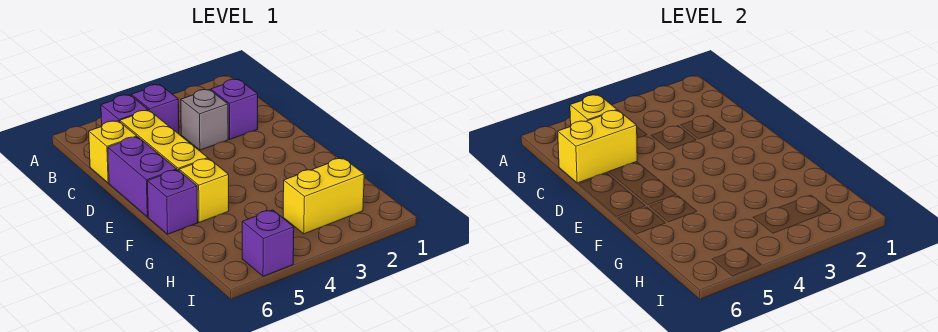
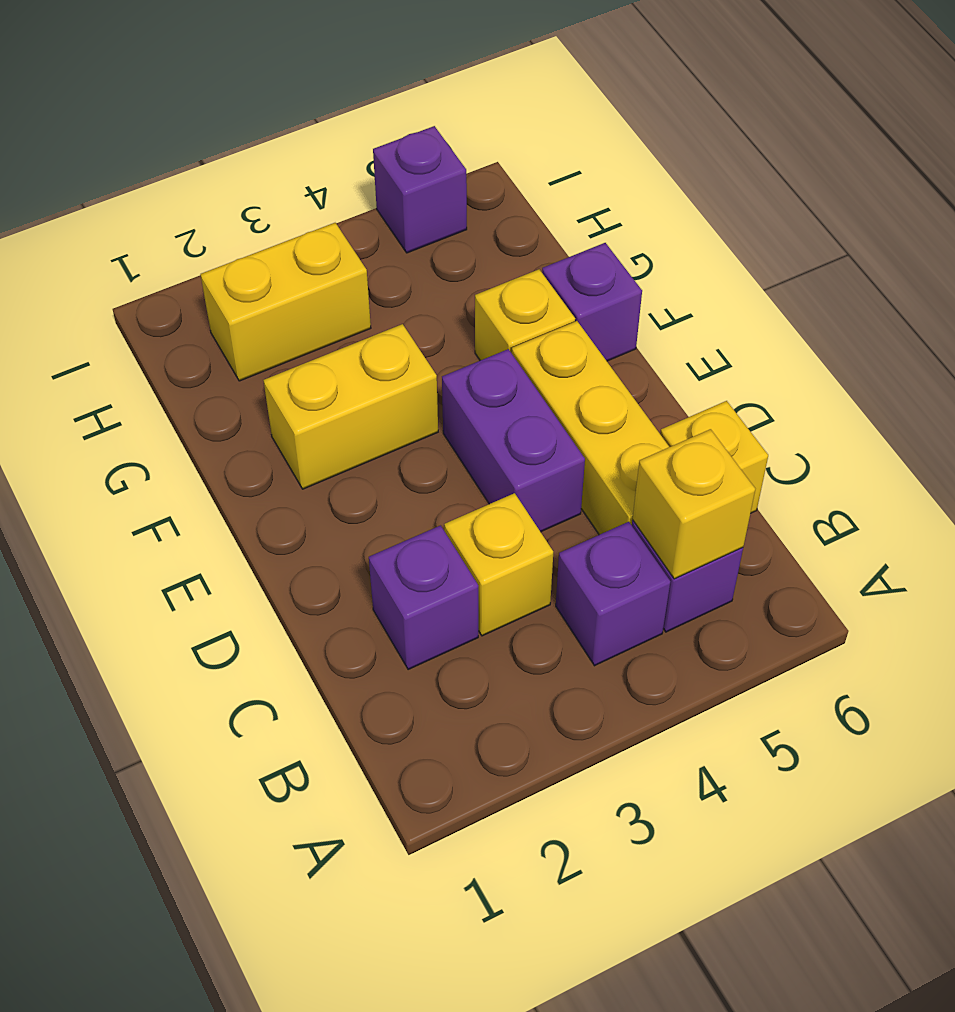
grey brick C3 level 1 -> yellow brick C3 level 1
yellow brick C5:C6 level 2 -> yellow brick F2:F3 level 1
purple brick D6:E6 level 1 -> purple brick D4:E4 level 1

